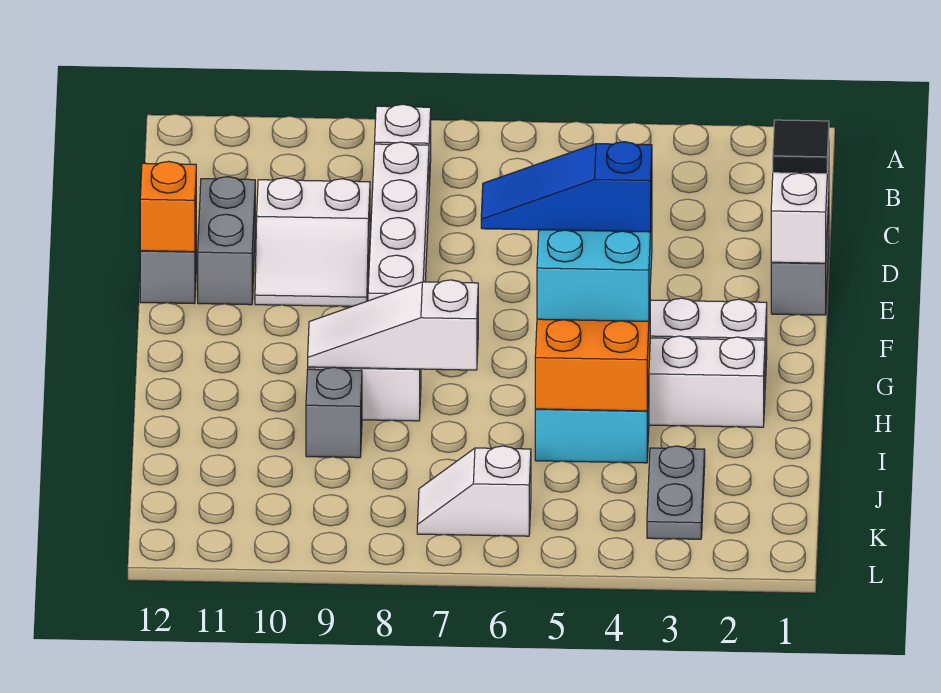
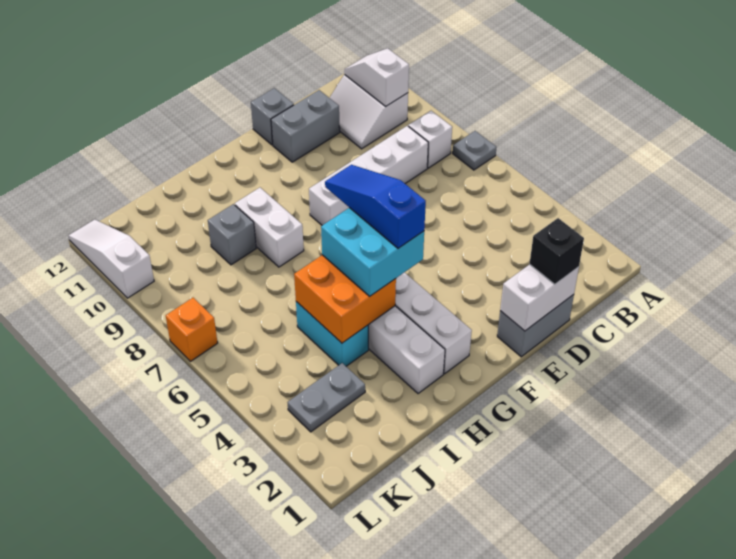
none -> grey plate A7 level 1
black tile D1 level 3 -> black brick D1 level 3
white slope D9:E10 level 1 top D -> white slope B10:C11 level 1 top B
orange brick E12 level 2 -> orange brick L7 level 1
white slope H7:H9 level 2 top 7 -> white slope L10:L12 level 1 top 10
white slope K6:K7 level 1 top 6 -> white slope B10:B11 level 2 top 10

